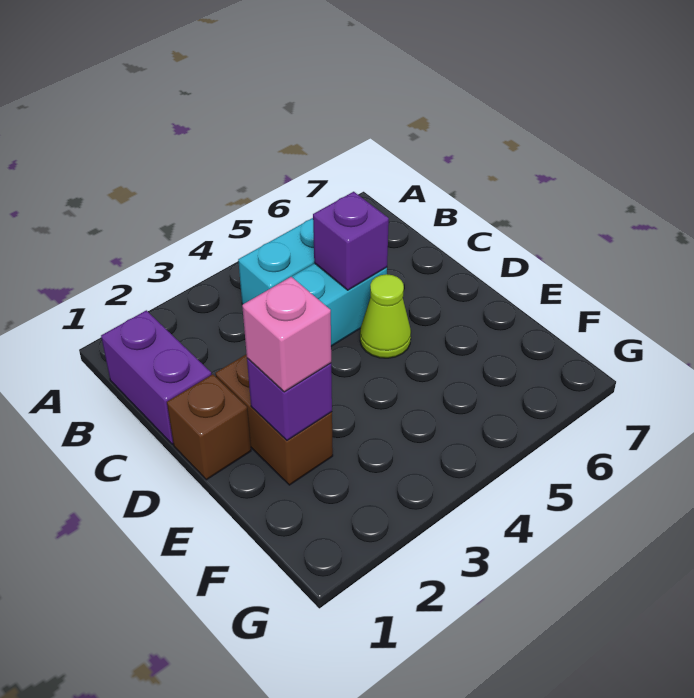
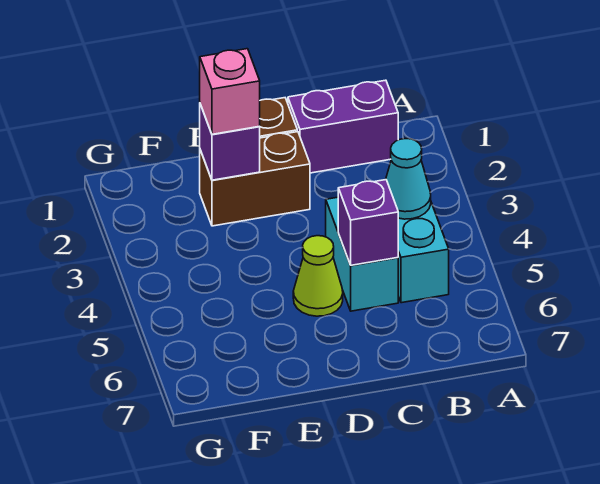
none -> cyan cone B4 level 2

